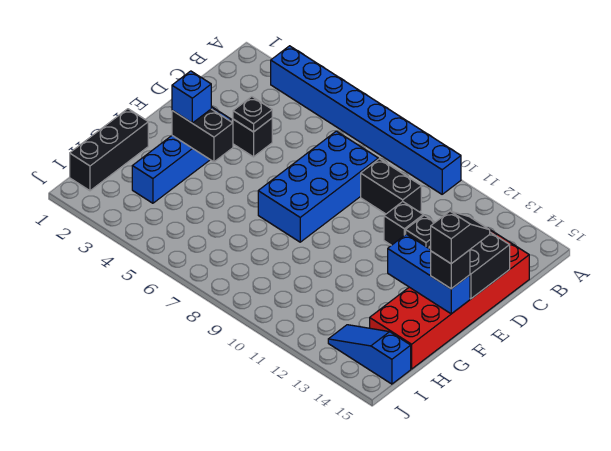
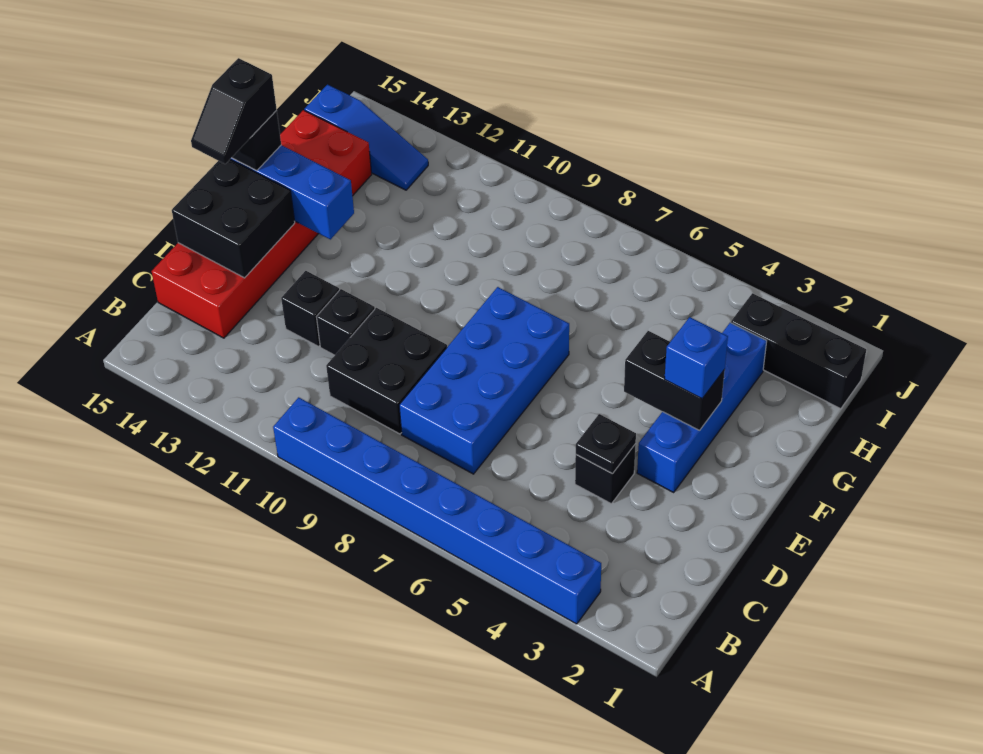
black brick C9:C10 level 1 -> black brick C9:D10 level 1
black brick G1:I1 level 1 -> black brick I1:I3 level 1

